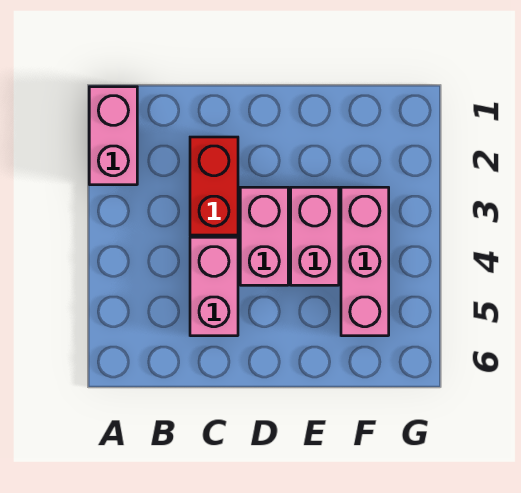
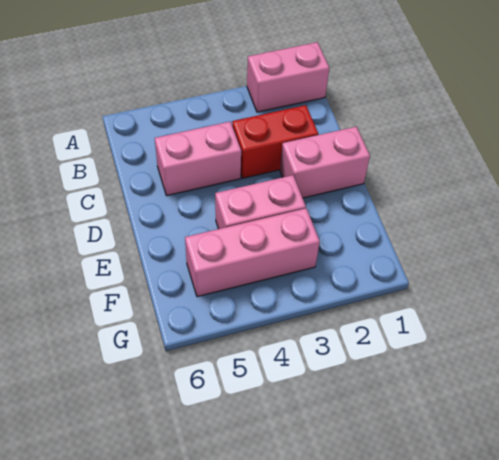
pink brick D3:D4 level 1 -> pink brick D1:D2 level 1

